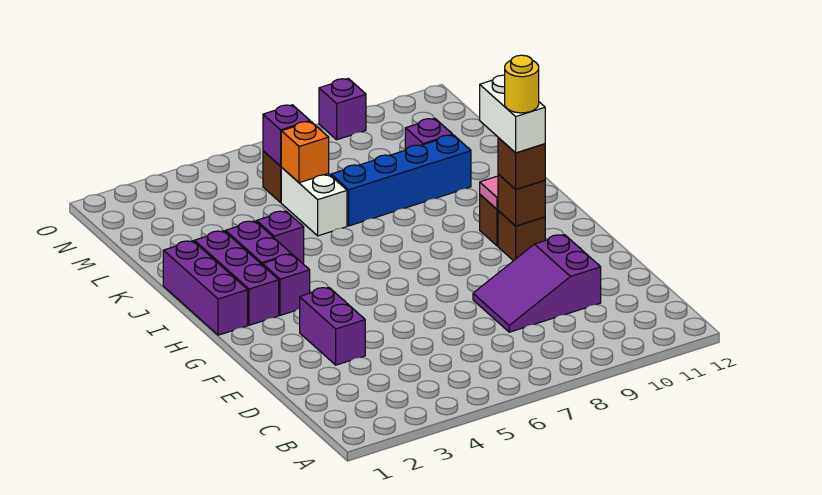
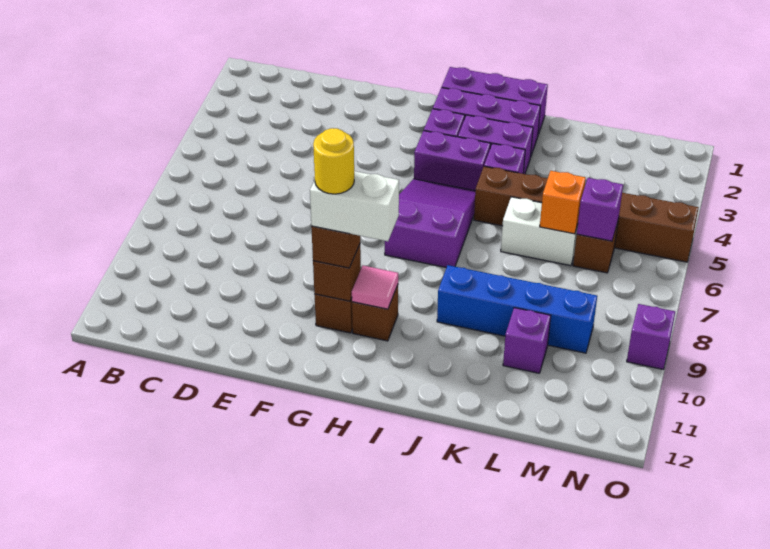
purple slope D8:E10 level 1 top 10 -> purple slope H5:I7 level 1 top 7
purple brick E3:F3 level 1 -> purple brick H4:I4 level 1
none -> brown brick J5:O5 level 1
blue brick K7:K10 level 1 -> blue brick J9:M9 level 1

